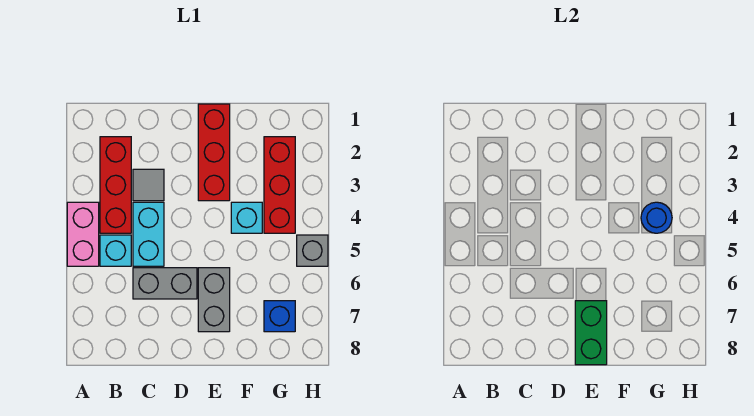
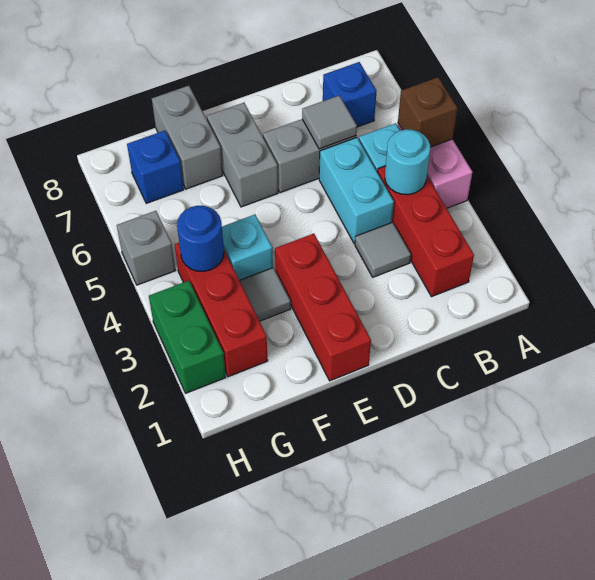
none -> brown brick A5 level 2
none -> cyan round brick B4 level 2
none -> blue brick B7 level 1
none -> grey tile C6 level 2
green brick E7:E8 level 2 -> green brick H2:H3 level 1
none -> grey tile F3 level 1
none -> grey brick F7:F8 level 1

